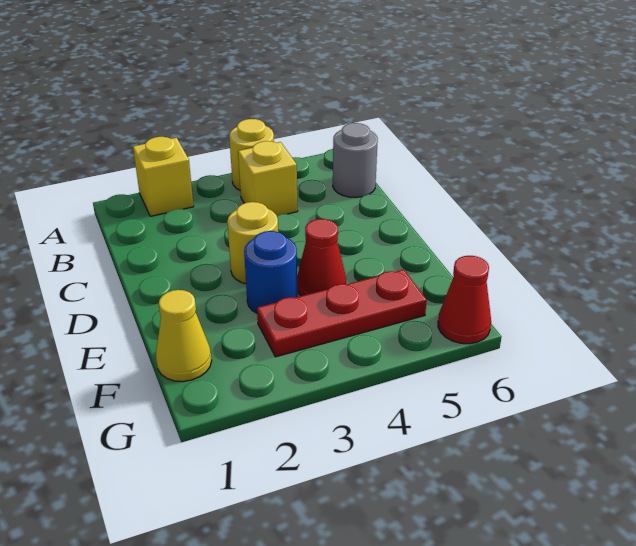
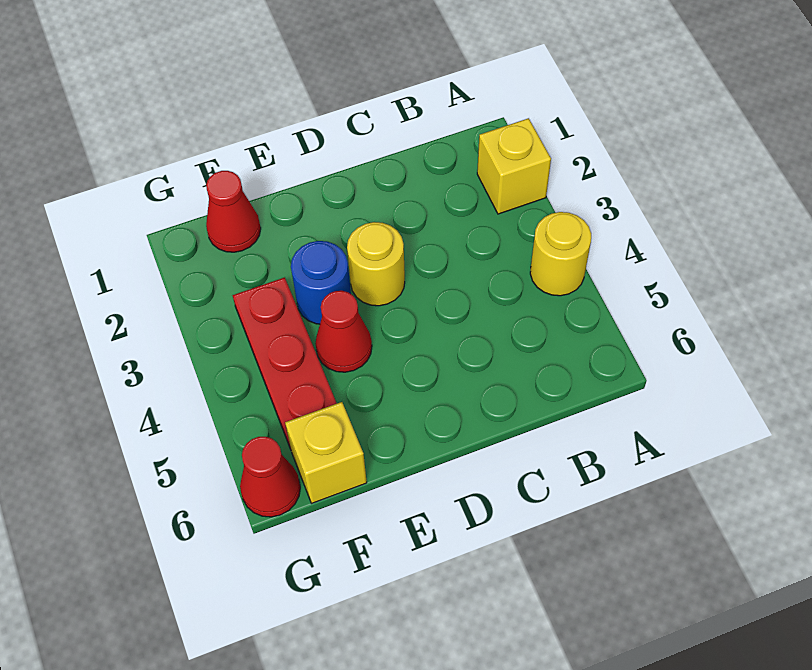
yellow brick B4 level 1 -> yellow brick F6 level 1
grey round brick B6 level 1 -> none
yellow cone F1 level 1 -> red cone F1 level 1

